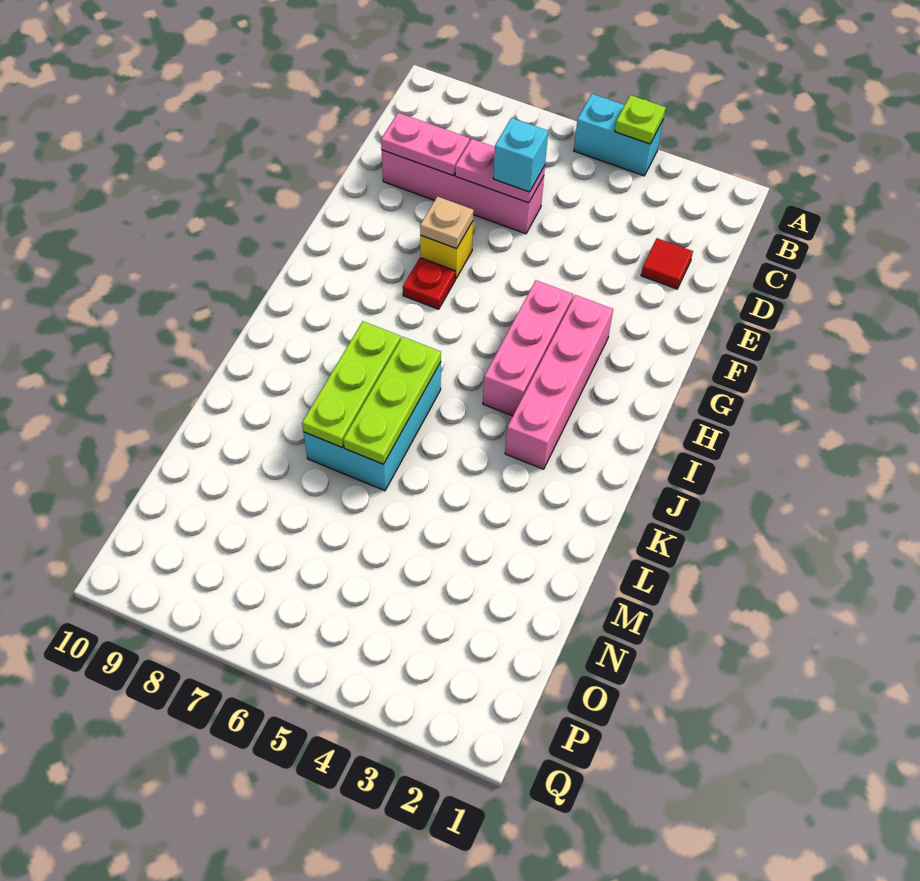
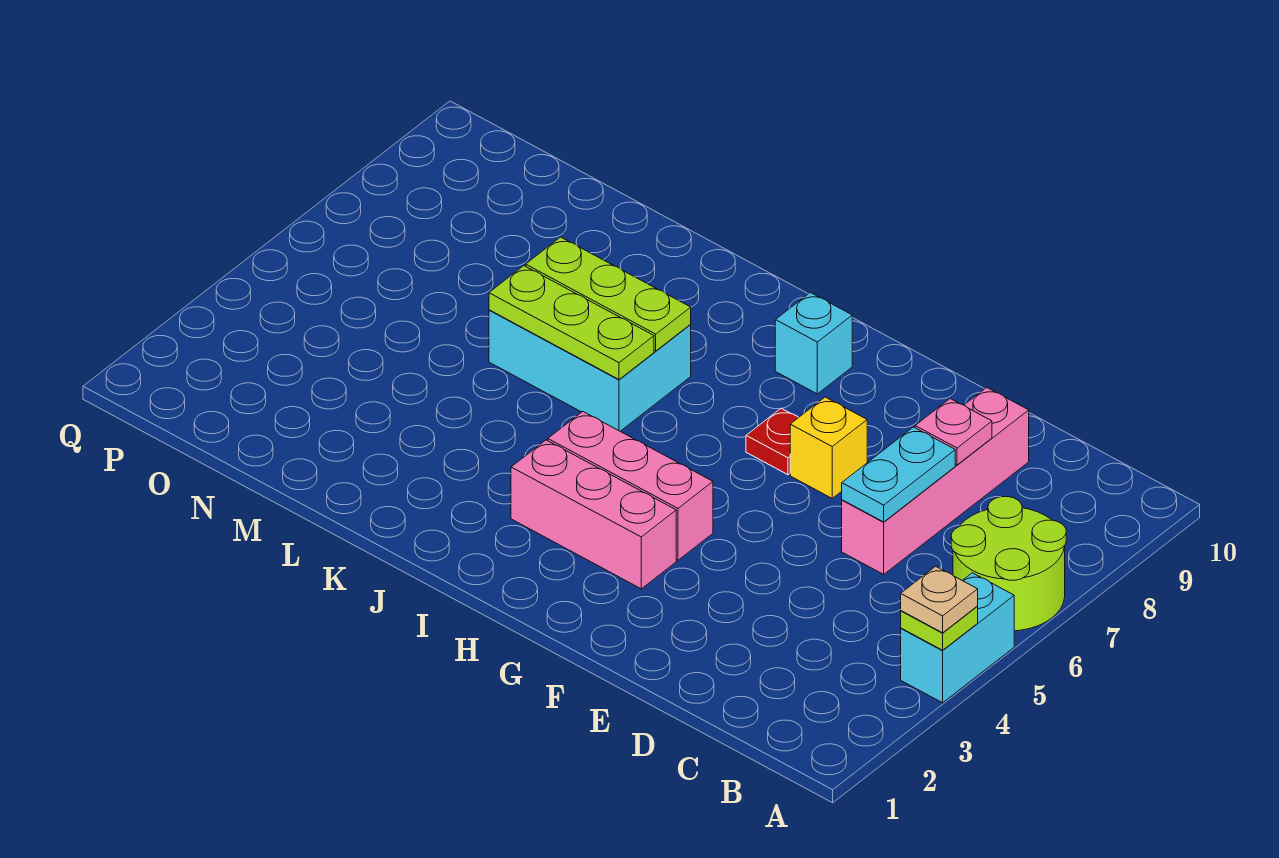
none -> lime round brick A6:B7 level 1
red tile D2 level 1 -> none
pink plate D6:D7 level 2 -> cyan plate D6:D7 level 2
cyan brick D6 level 3 -> cyan brick H9 level 1
pink plate D8:D9 level 2 -> pink plate D8 level 2
tan plate F7 level 2 -> tan plate A4 level 3
pink brick G3:J3 level 1 -> pink brick G3:I3 level 1

